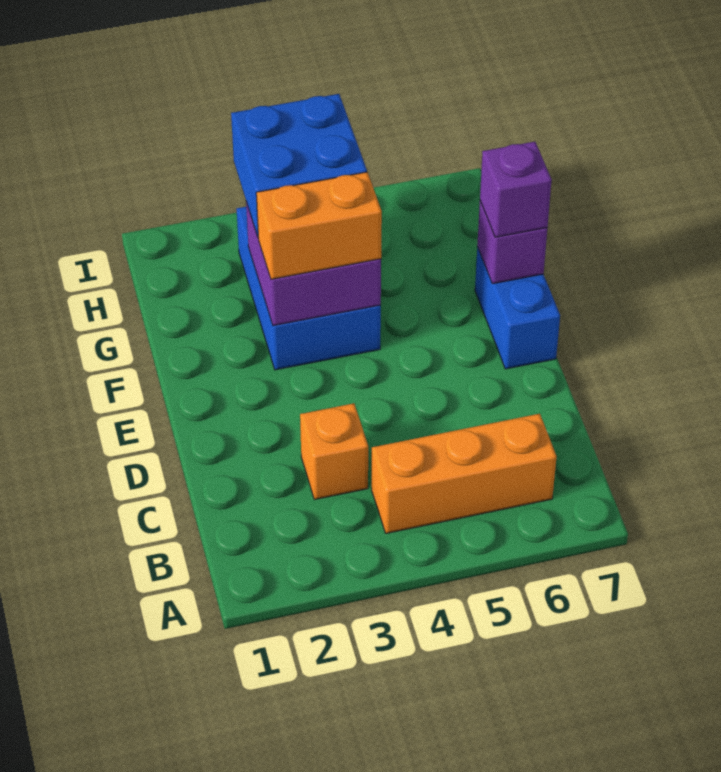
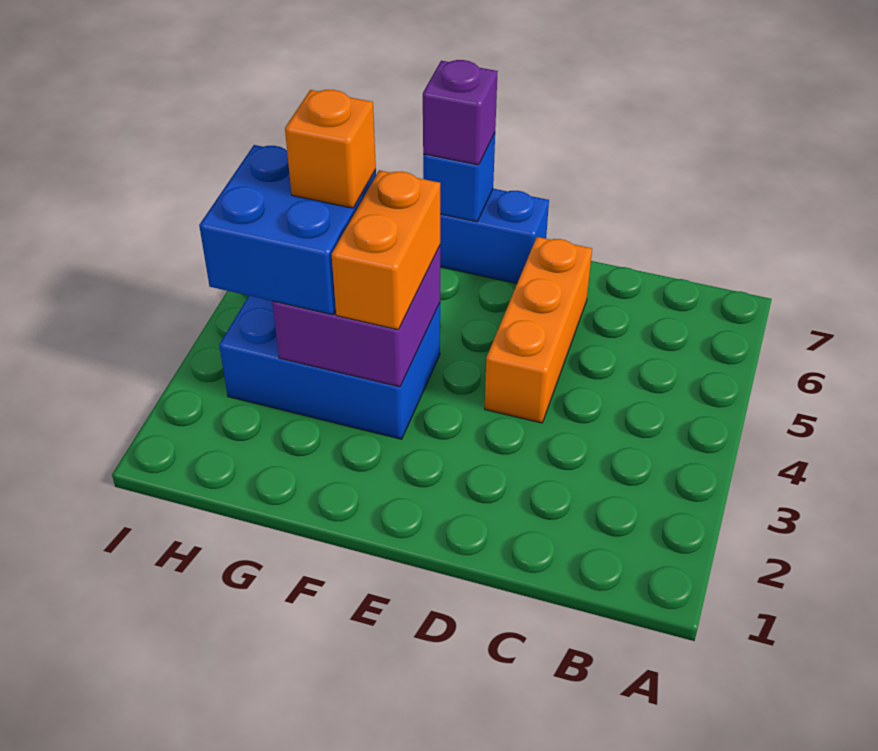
orange brick B4:B6 level 1 -> orange brick D4:D6 level 1
orange brick C3 level 1 -> orange brick G4 level 4
purple brick F7 level 2 -> blue brick F7 level 2

